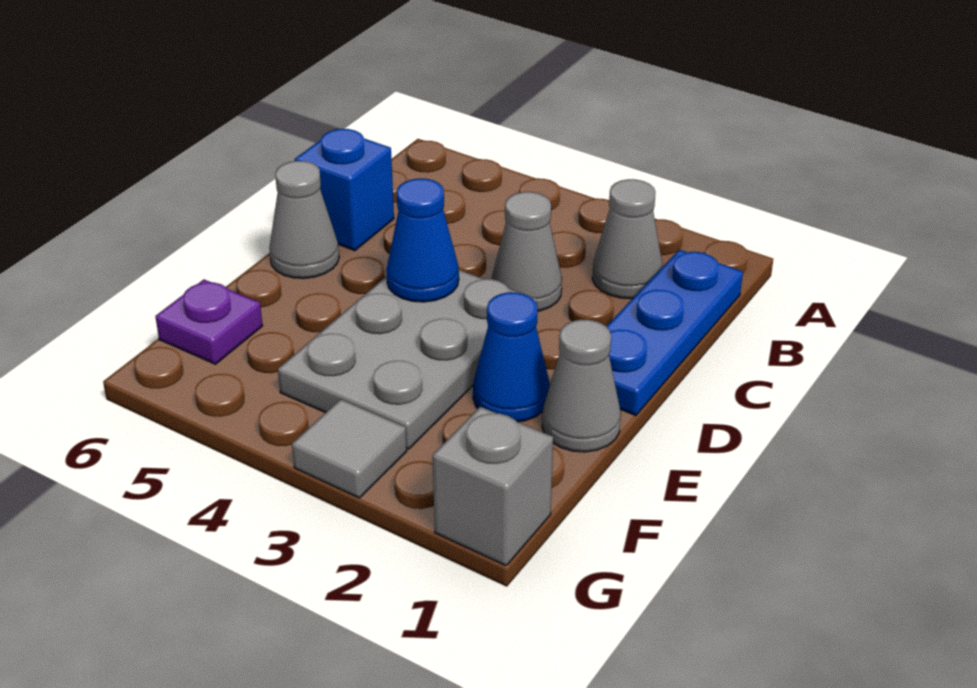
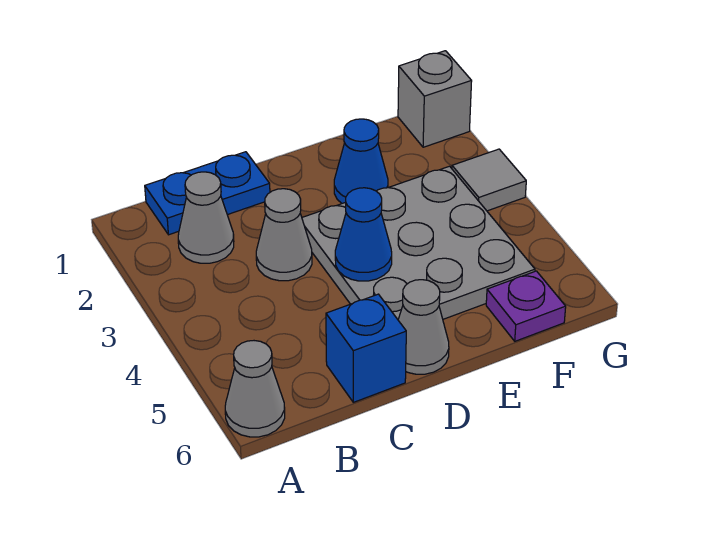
blue plate B1:D1 level 1 -> blue plate B1:C1 level 1
grey plate D3:F4 level 1 -> grey plate D3:F5 level 1
grey cone E1 level 1 -> grey cone A6 level 1

